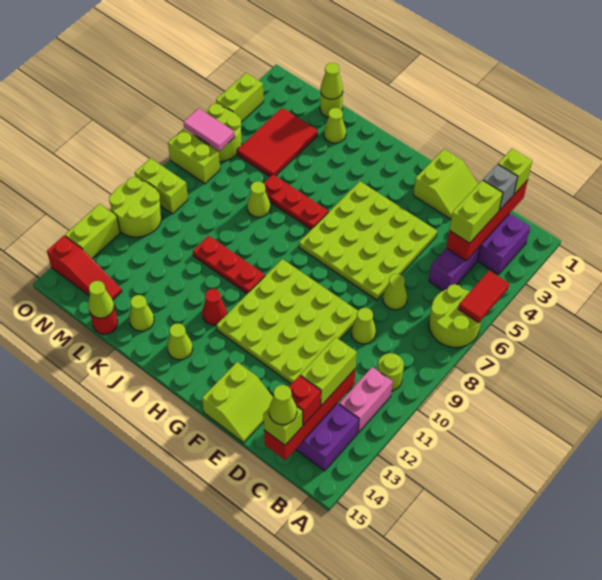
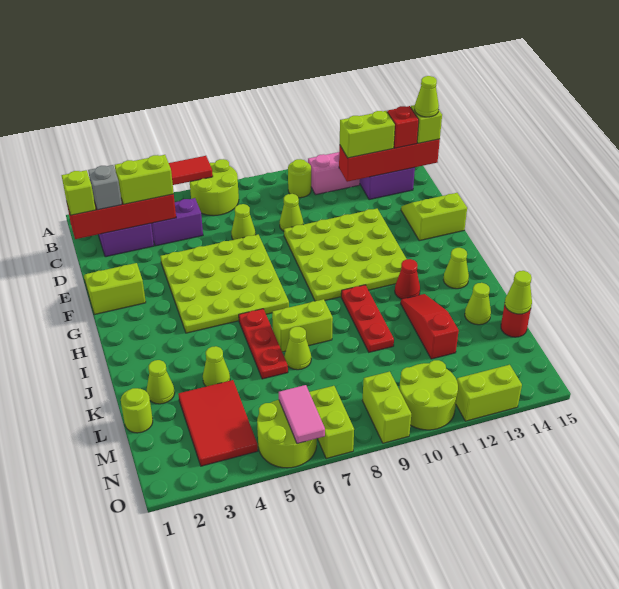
lime cone L1 level 2 -> lime cone K4 level 1
red tile L3:M5 level 1 -> red tile L3:N4 level 1
red slope M14:O14 level 1 top O -> red slope J12:L12 level 1 top L
lime brick O3:O4 level 1 -> lime brick J7:J8 level 1

